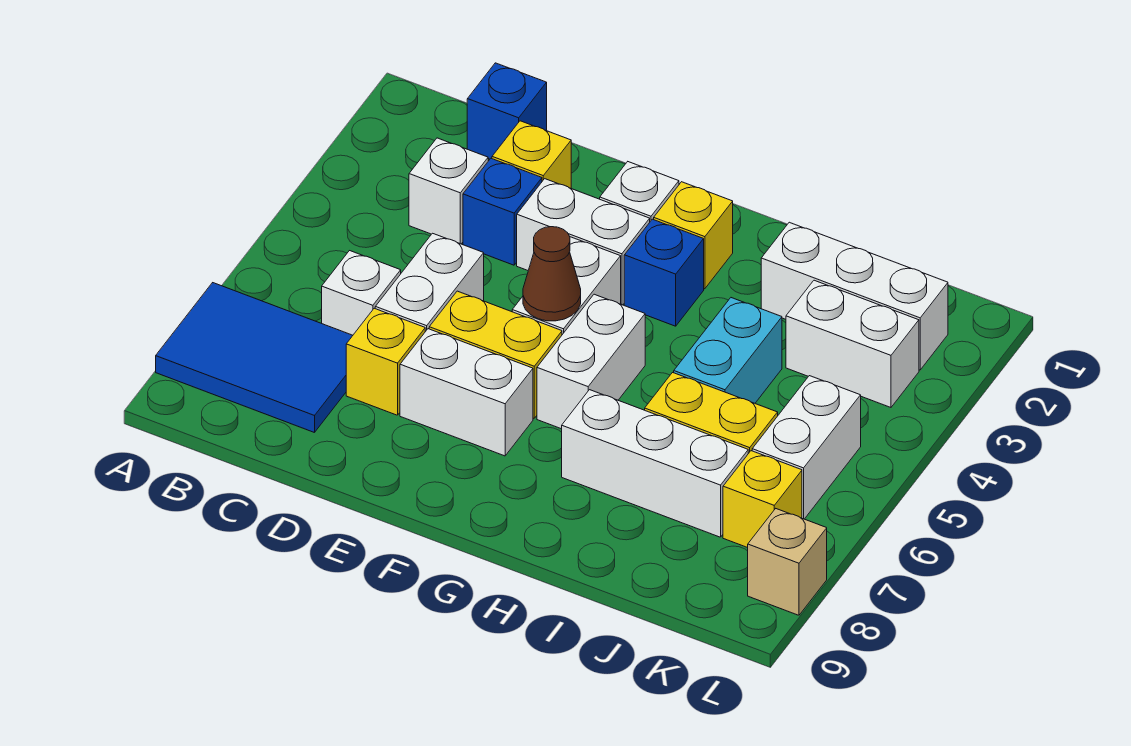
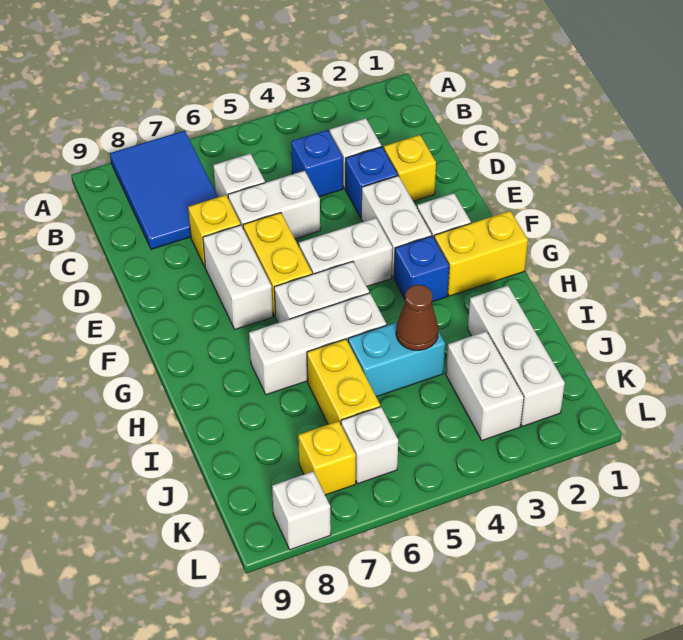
blue brick C1 level 1 -> blue brick C4 level 1
brown cone F5 level 2 -> brown cone I4 level 2
yellow brick G2 level 1 -> yellow brick G1:G2 level 1
white brick H7:J7 level 1 -> white brick H5:H7 level 1
white brick K5:K6 level 1 -> white brick K6 level 1
tan brick L8 level 1 -> white brick L8 level 1

